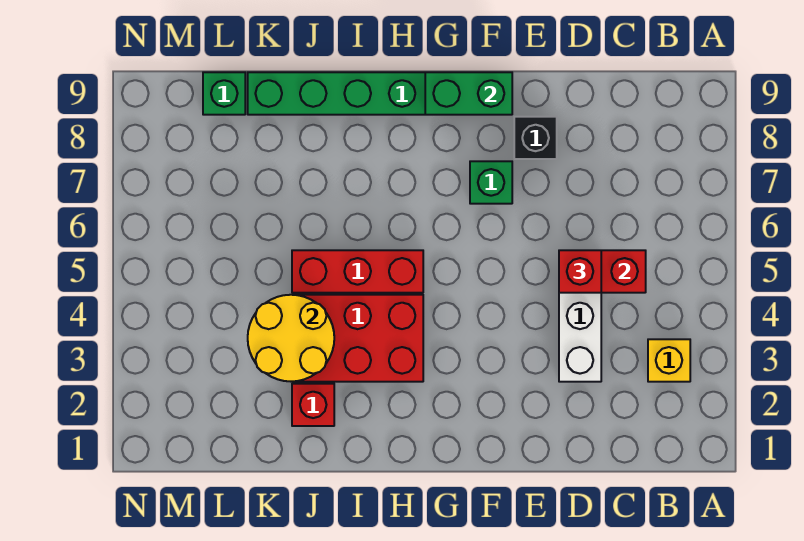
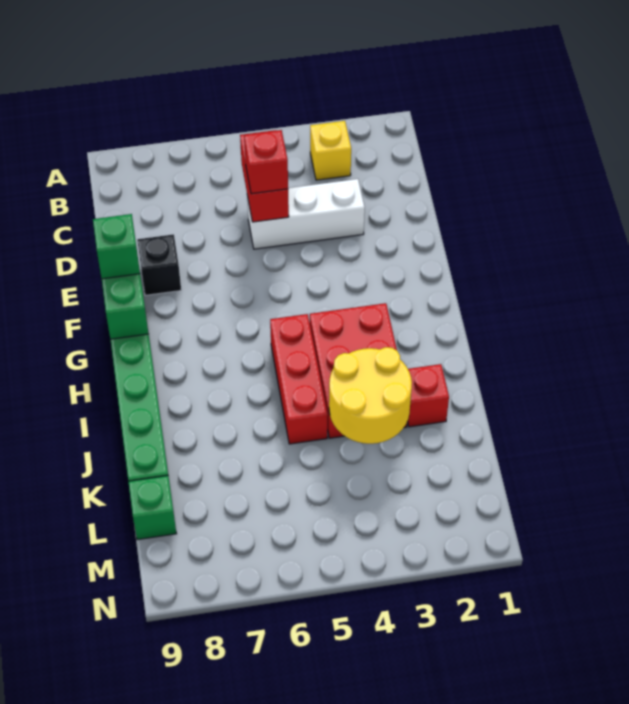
green brick F7 level 1 -> green brick F9 level 3

